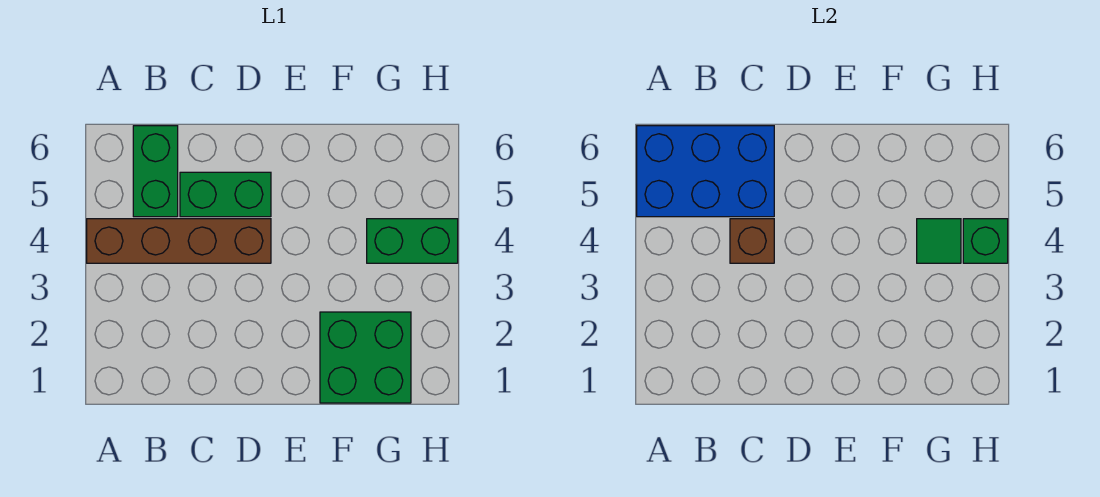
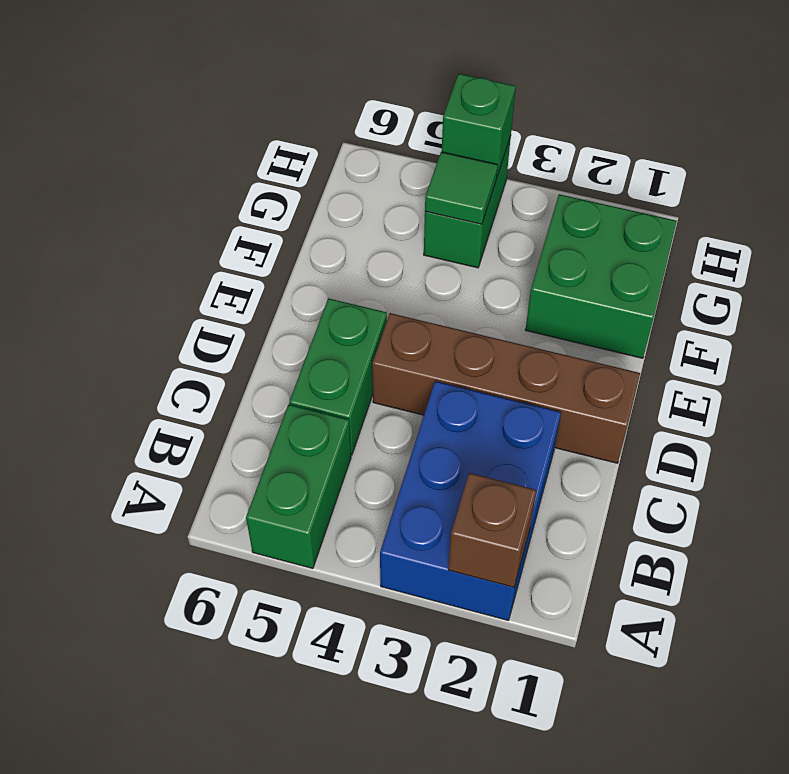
brown brick A4:D4 level 1 -> brown brick D1:D4 level 1
blue brick A5:C6 level 2 -> blue brick A2:C3 level 1
green brick B5:B6 level 1 -> green brick A5:B5 level 1
brown brick C4 level 2 -> brown brick A2 level 2

